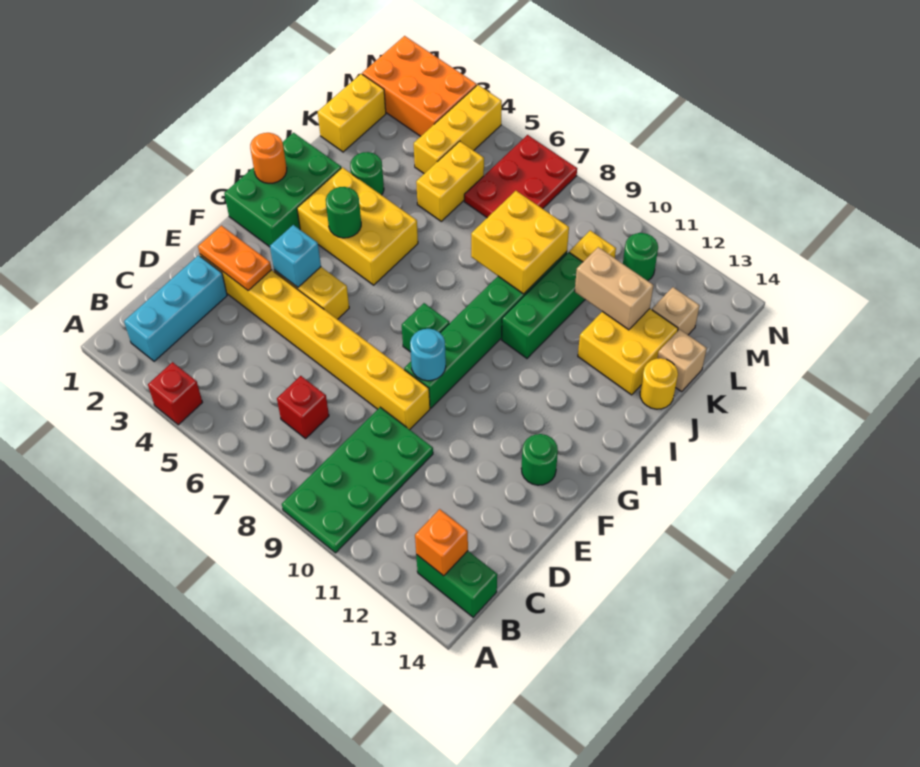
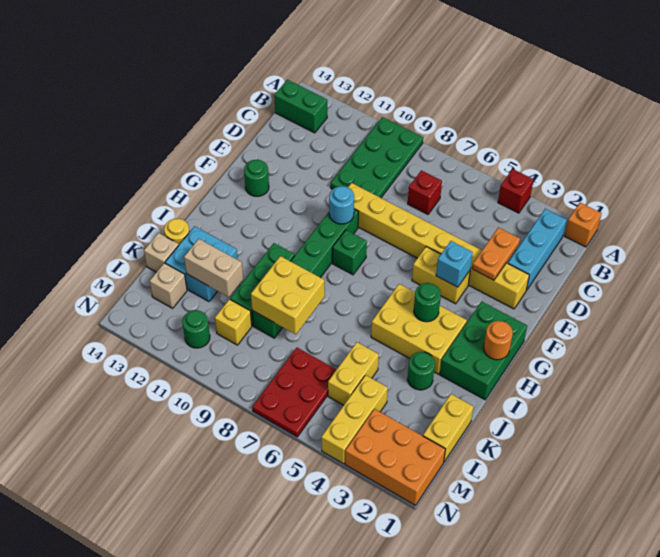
orange brick B13 level 2 -> orange brick A1 level 1
orange plate E2:E3 level 2 -> orange plate D3:E3 level 2
yellow brick J12:K13 level 1 -> cyan brick J12:K13 level 1

